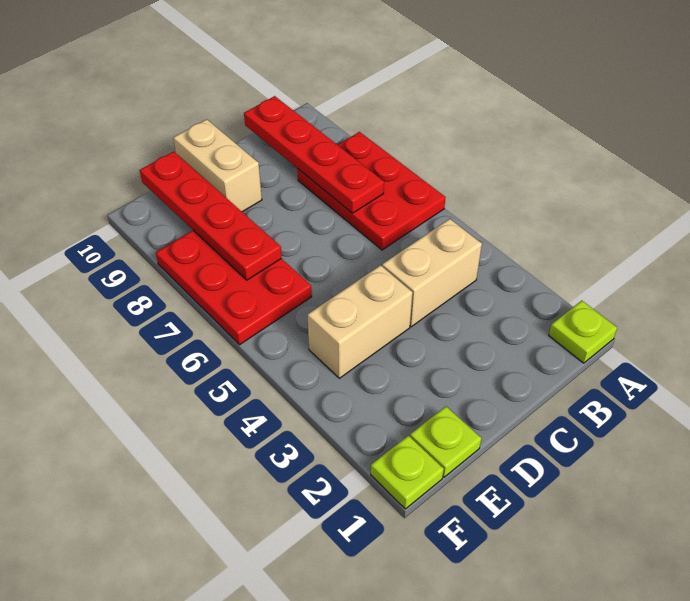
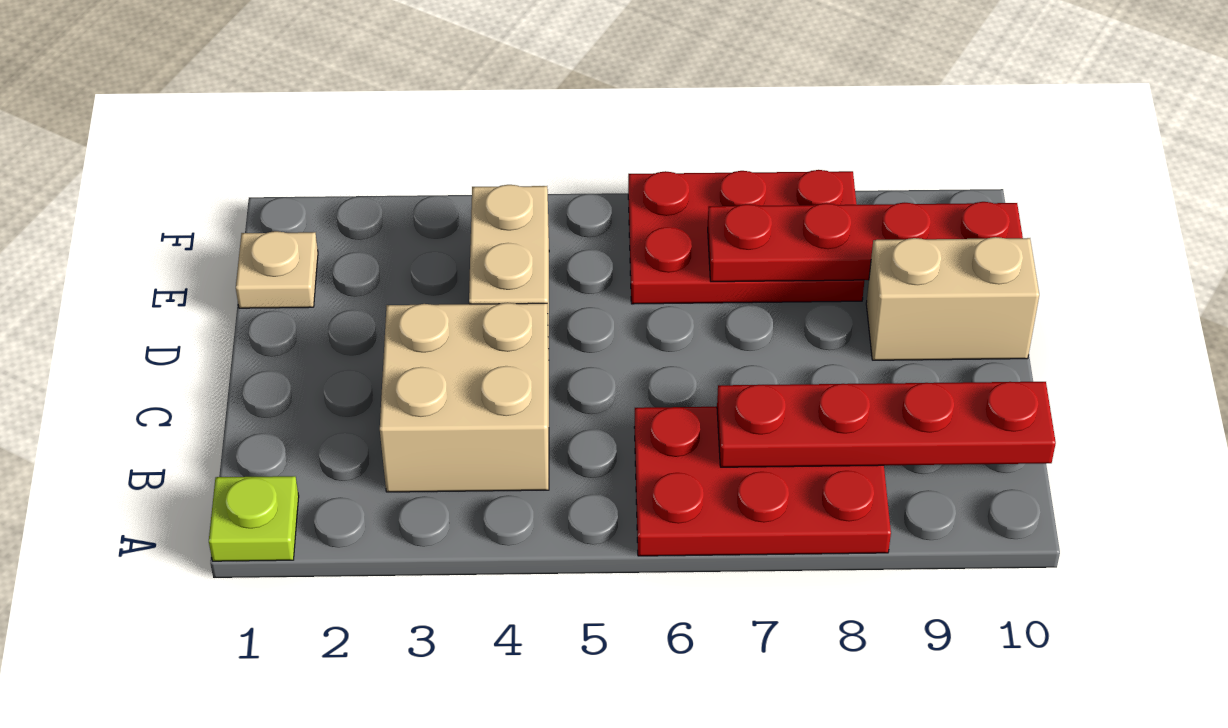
tan brick B4:C4 level 1 -> tan brick B3:C4 level 1
lime plate E1 level 1 -> tan plate E1 level 1
lime plate F1 level 1 -> none

